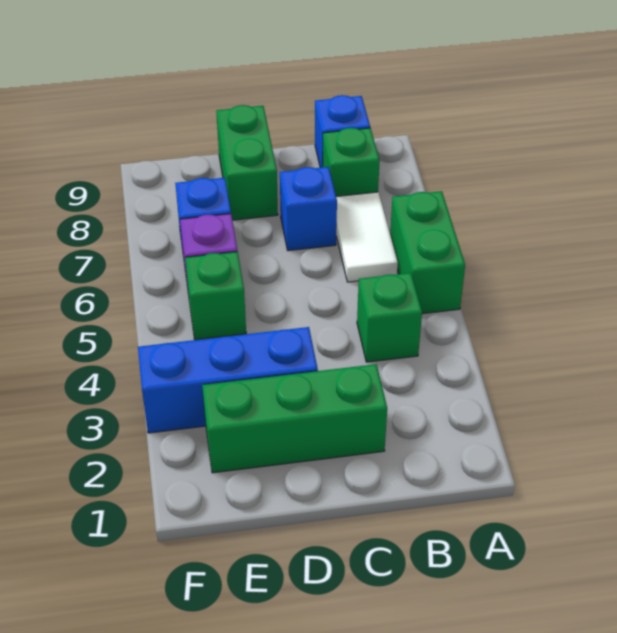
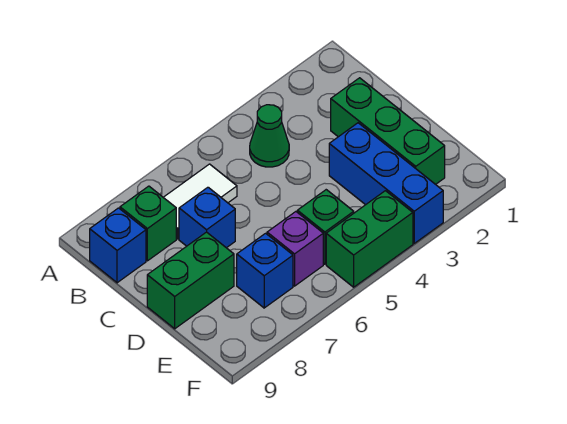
green brick A5:A6 level 1 -> green brick F4:F5 level 1
green brick B4 level 1 -> green cone B4 level 1

